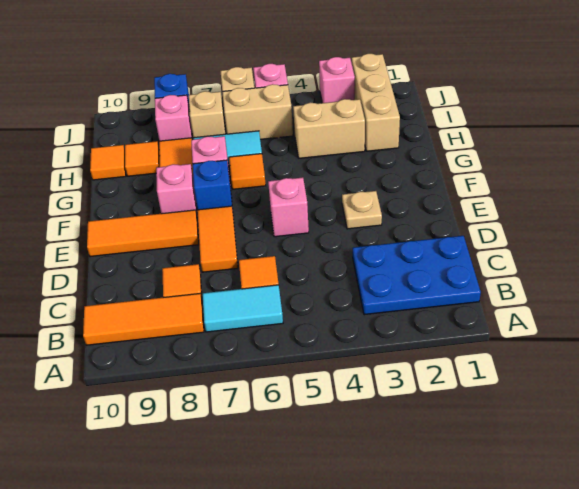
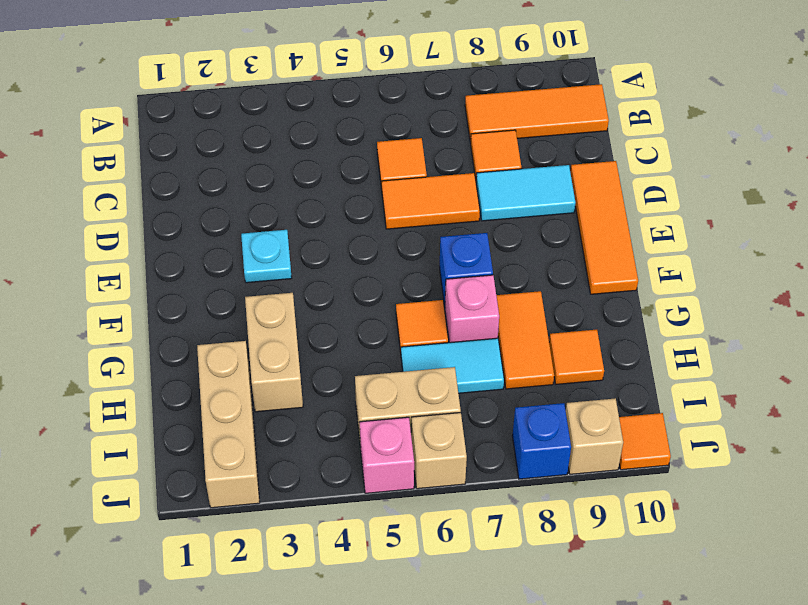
blue plate B1:C3 level 1 -> none
cyan tile B6:B7 level 1 -> cyan tile D8:D9 level 1
orange tile D7:E7 level 1 -> orange tile D6:D7 level 1
tan plate E3 level 1 -> cyan plate E3 level 1
pink brick E5 level 1 -> none
orange tile E8:E10 level 1 -> orange tile D10:F10 level 1
pink brick F8 level 1 -> none
tan brick H3:H4 level 1 -> tan brick G3:H3 level 1
orange tile H10 level 1 -> orange tile J10 level 1
tan brick I7 level 1 -> tan brick J9 level 1
pink brick I8 level 1 -> none
pink brick J3 level 1 -> none

